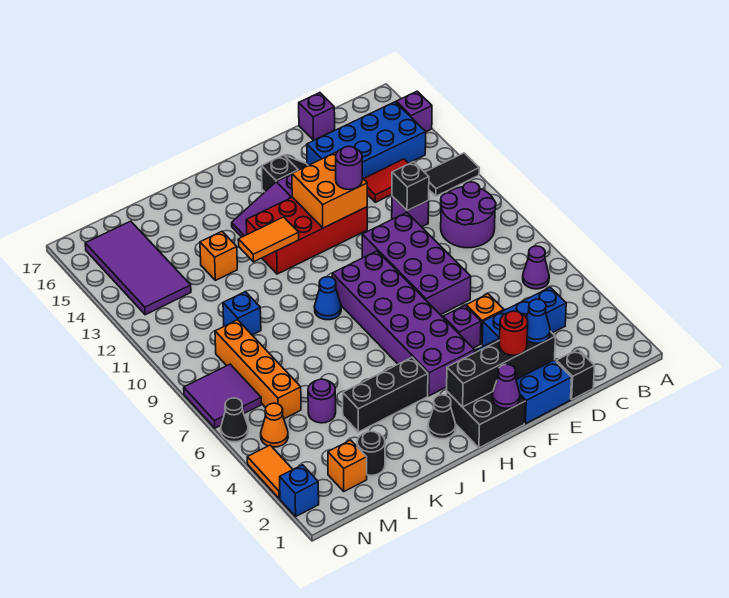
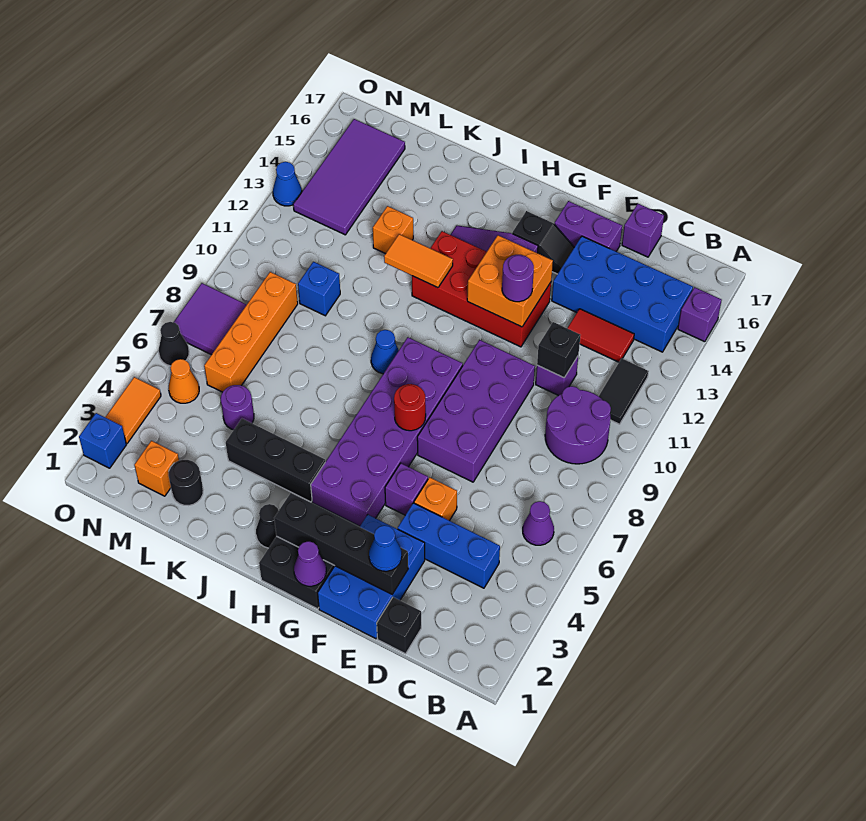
black tile A12:B12 level 1 -> black tile B11:B12 level 1
none -> purple brick E16:F16 level 1
red round brick F2 level 3 -> red round brick G7 level 2
none -> blue cone O13 level 1

